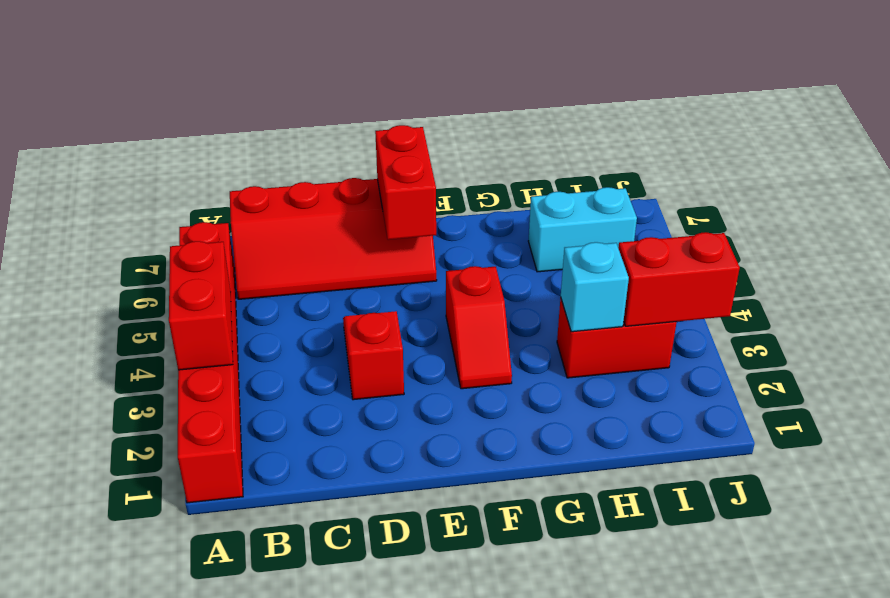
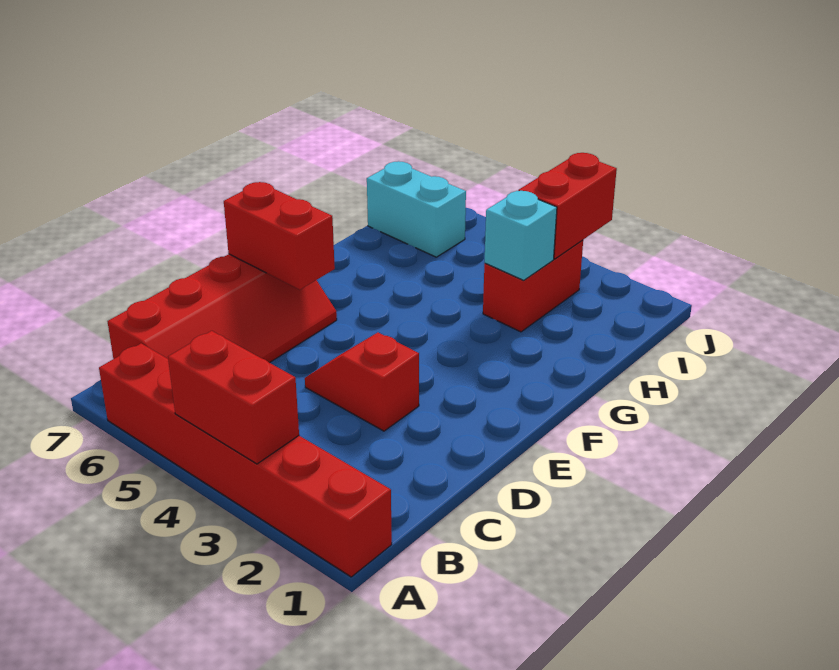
red slope F3:F4 level 1 top 4 -> none
cyan brick H6:I6 level 1 -> cyan brick I6:I7 level 1

